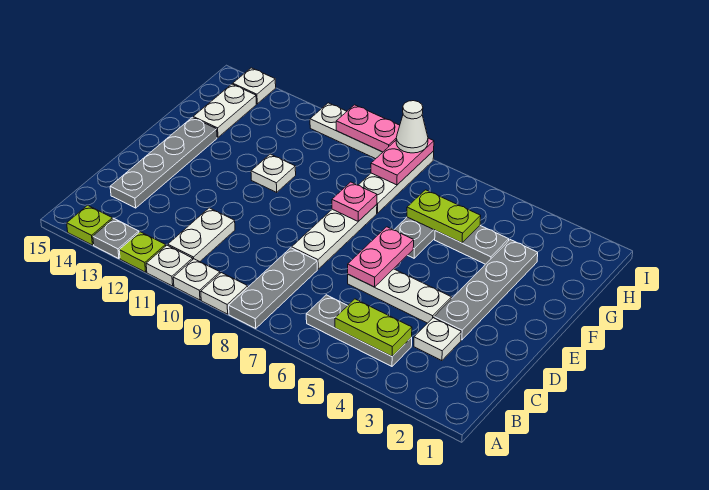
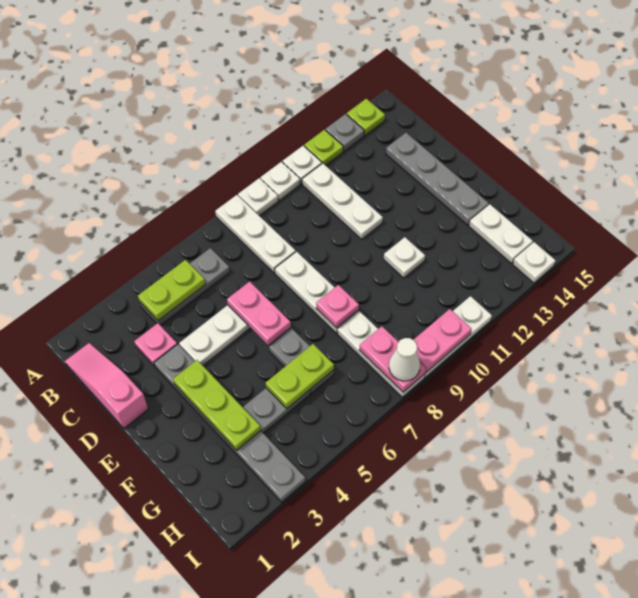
grey plate A8:C8 level 1 -> white plate A8:C8 level 1
none -> pink slope B1:D1 level 1 top D
white plate B11:C11 level 1 -> white plate B11:D11 level 1
white plate C3 level 1 -> pink plate C3 level 1
grey plate D3:G3 level 1 -> grey plate D3:I3 level 1
none -> lime plate E3:G3 level 2

